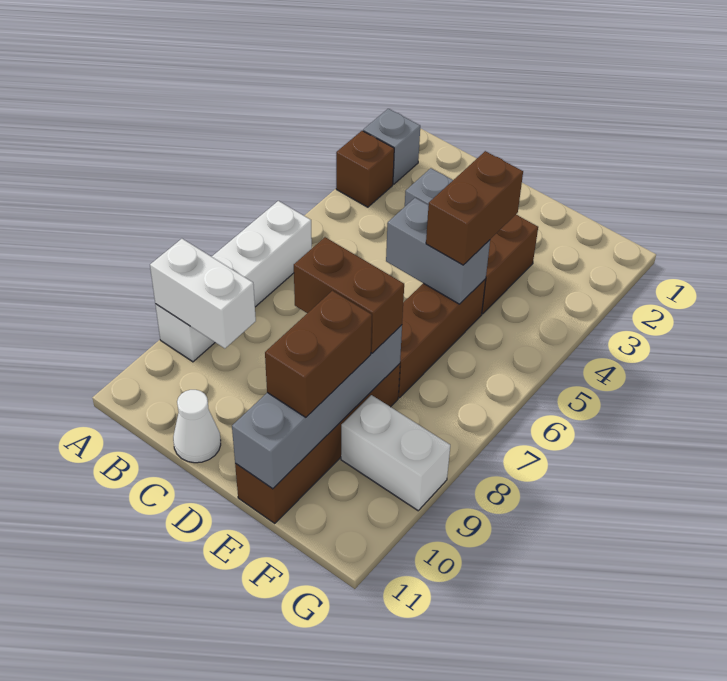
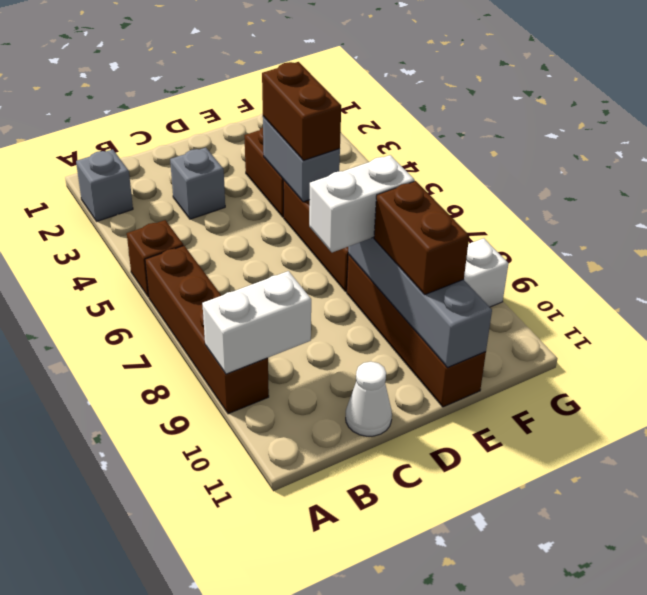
brown brick A3 level 1 -> brown brick A5 level 1
white brick A6:A9 level 1 -> brown brick A6:A9 level 1
grey brick D5:E5 level 2 -> grey brick E4:E5 level 2
brown brick D8:E8 level 3 -> white brick D8:E8 level 3

